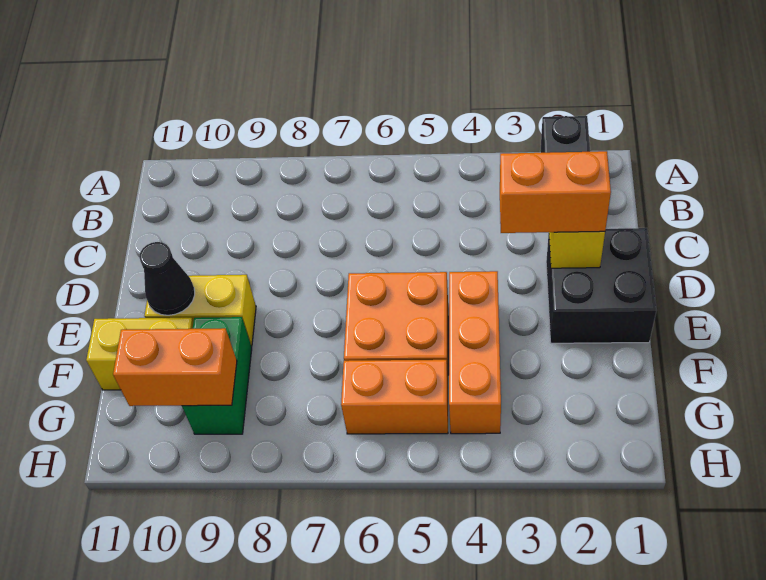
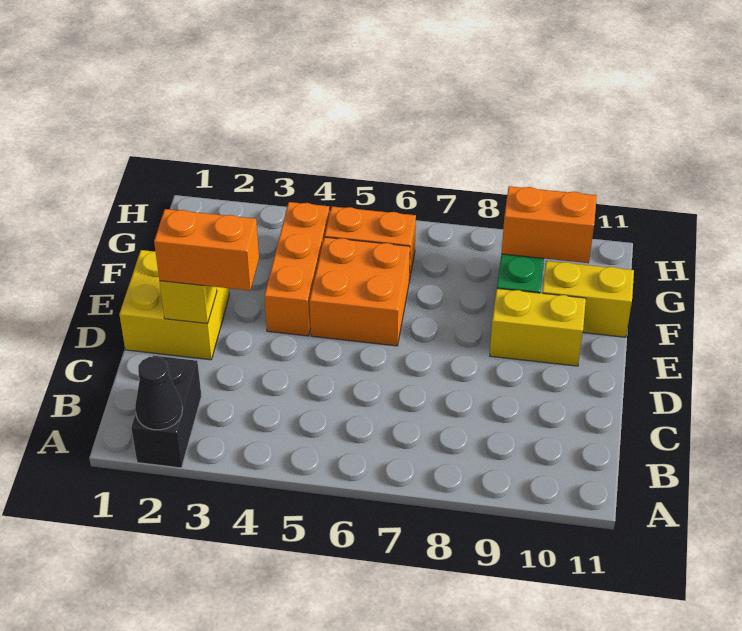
black brick D1:E2 level 1 -> yellow brick D1:E2 level 1
black cone E10 level 2 -> black cone A2 level 2

